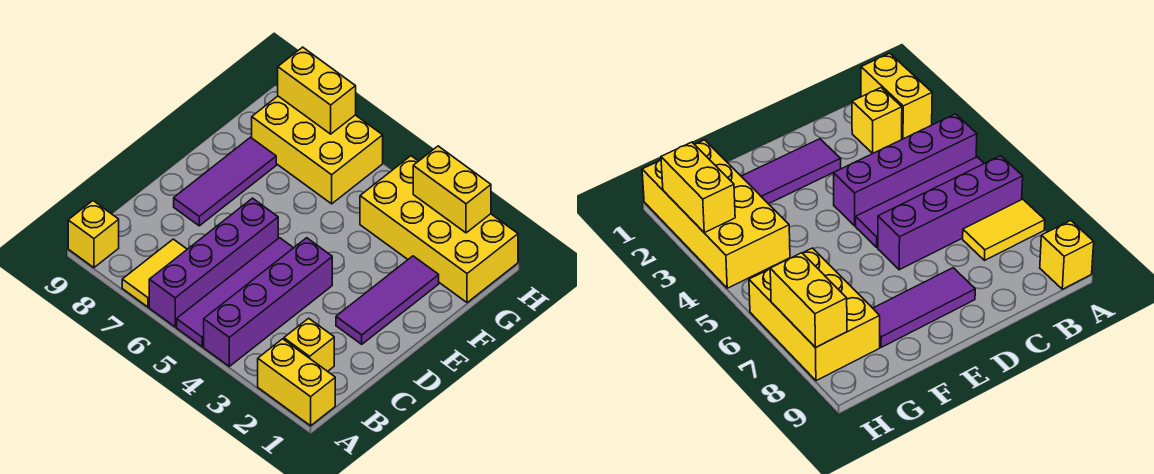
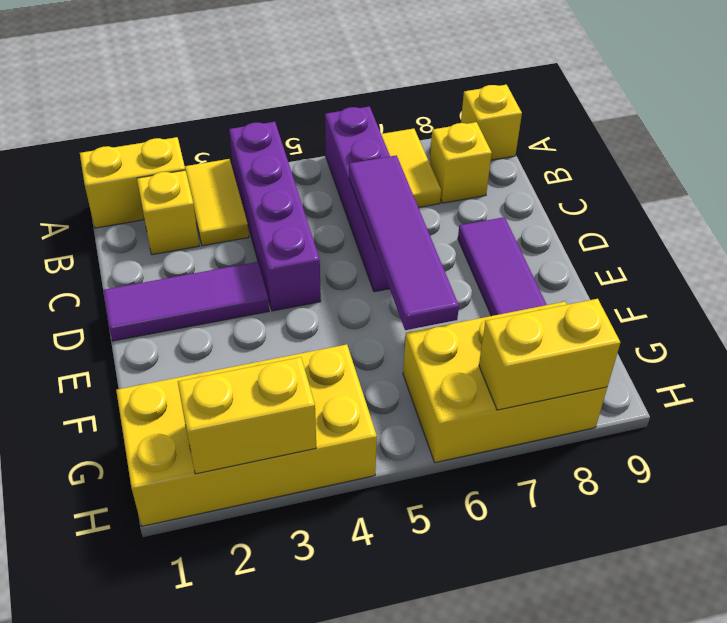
none -> yellow tile A3:B3 level 1
purple tile A5:D5 level 1 -> purple tile C6:F6 level 2
none -> yellow brick B8 level 1
purple tile D2:F2 level 1 -> purple tile D1:D3 level 1

